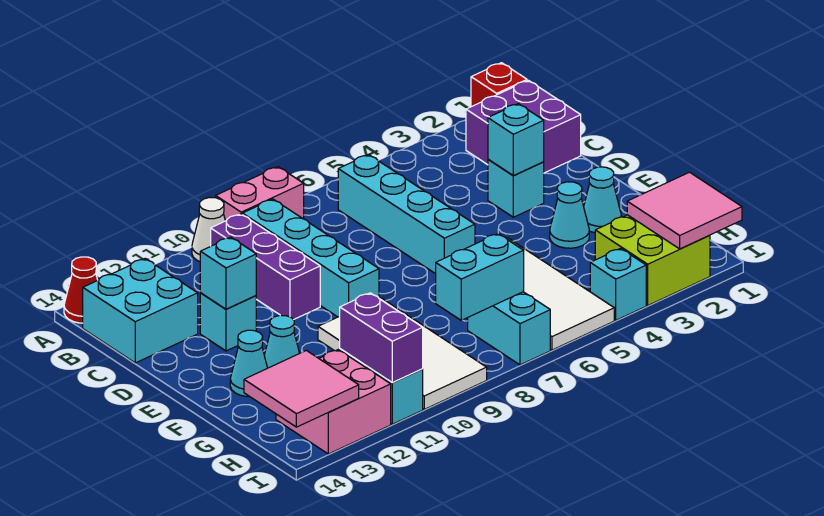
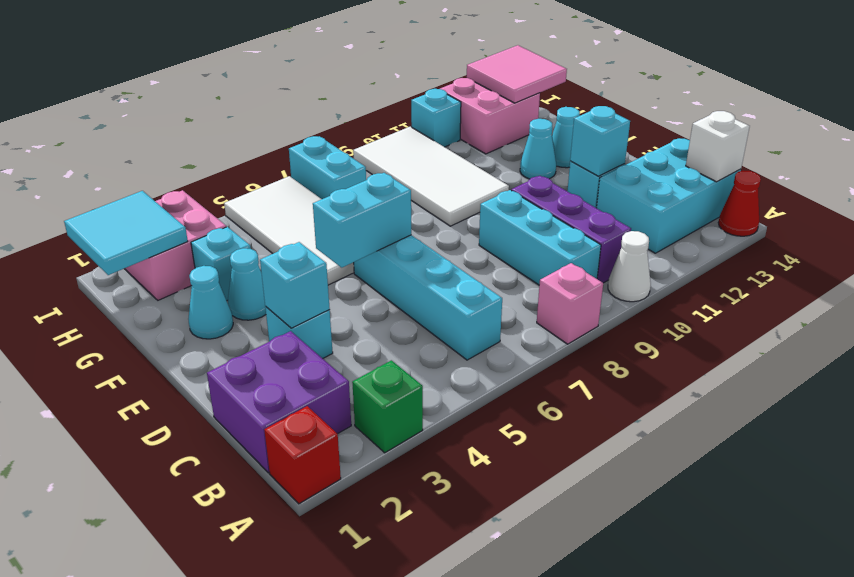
none -> green brick A3 level 1
pink brick A8:A9 level 1 -> pink brick A8 level 1
cyan brick B9:E9 level 1 -> cyan brick B9:D9 level 1
cyan brick B13:C14 level 1 -> cyan brick B12:C14 level 1
none -> white brick B14 level 2
pink tile H1:I2 level 2 -> cyan tile H1:I2 level 2
lime brick H2:I3 level 1 -> pink brick H2:I3 level 1
cyan brick H7:H8 level 2 -> cyan brick E5:E6 level 2
purple brick H11:I11 level 2 -> none
cyan brick I4 level 1 -> cyan brick G3 level 1

